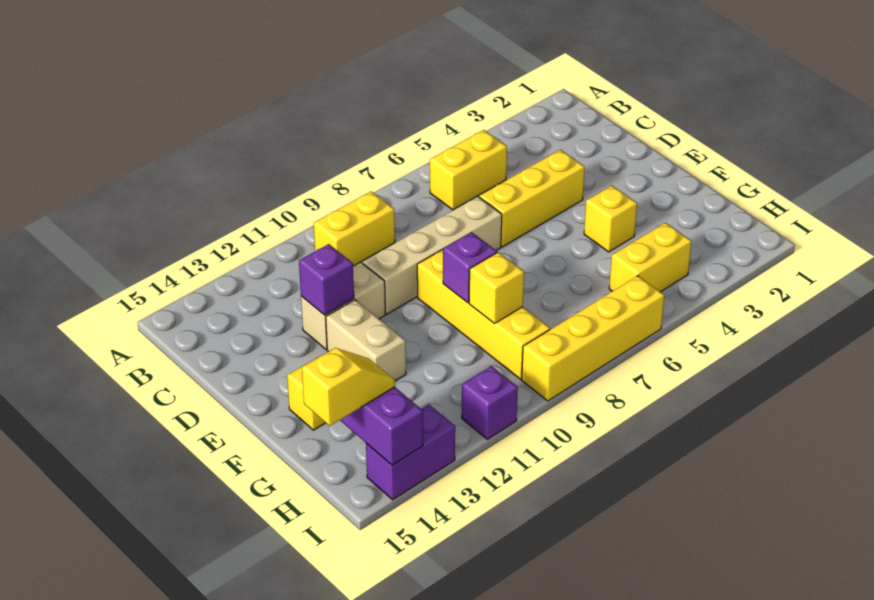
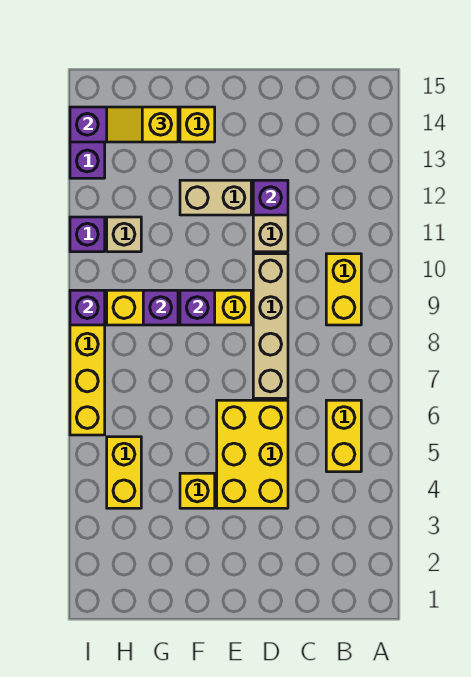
yellow brick D4:D6 level 1 -> yellow brick D4:E6 level 1
yellow brick G9 level 2 -> purple brick G9 level 2
none -> tan brick H11 level 1
yellow slope H14:H15 level 3 top 15 -> yellow slope G14:H14 level 3 top G
none -> purple brick I9 level 2

